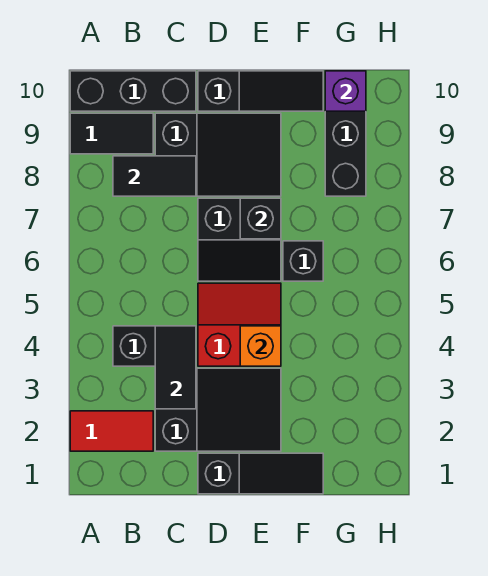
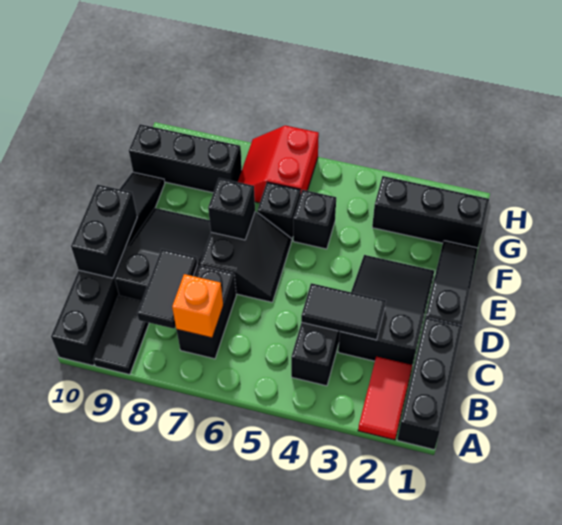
none -> black brick A1:C1 level 1
none -> black brick B7:C7 level 1
none -> black brick C10:D10 level 2
red slope D4:E5 level 1 top 4 -> red slope G6:H7 level 1 top 6
orange brick E4 level 2 -> orange brick B7 level 2
none -> black brick F5 level 1
none -> black brick G1:G3 level 1
purple brick G10 level 2 -> none

